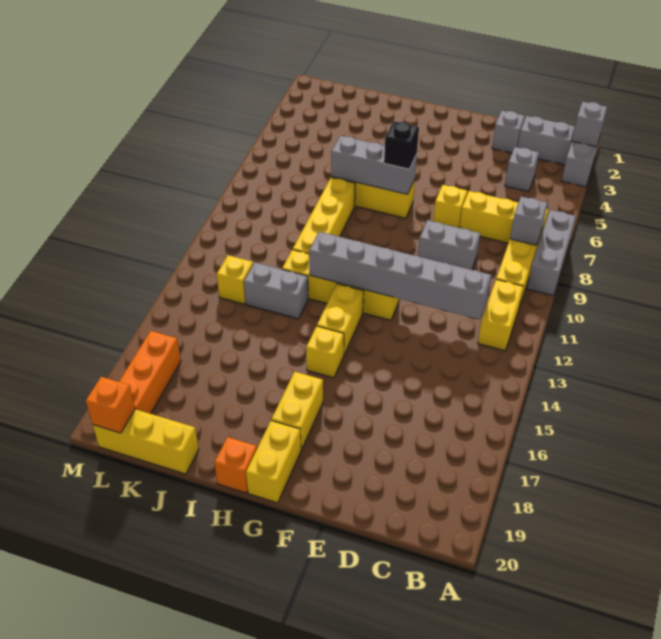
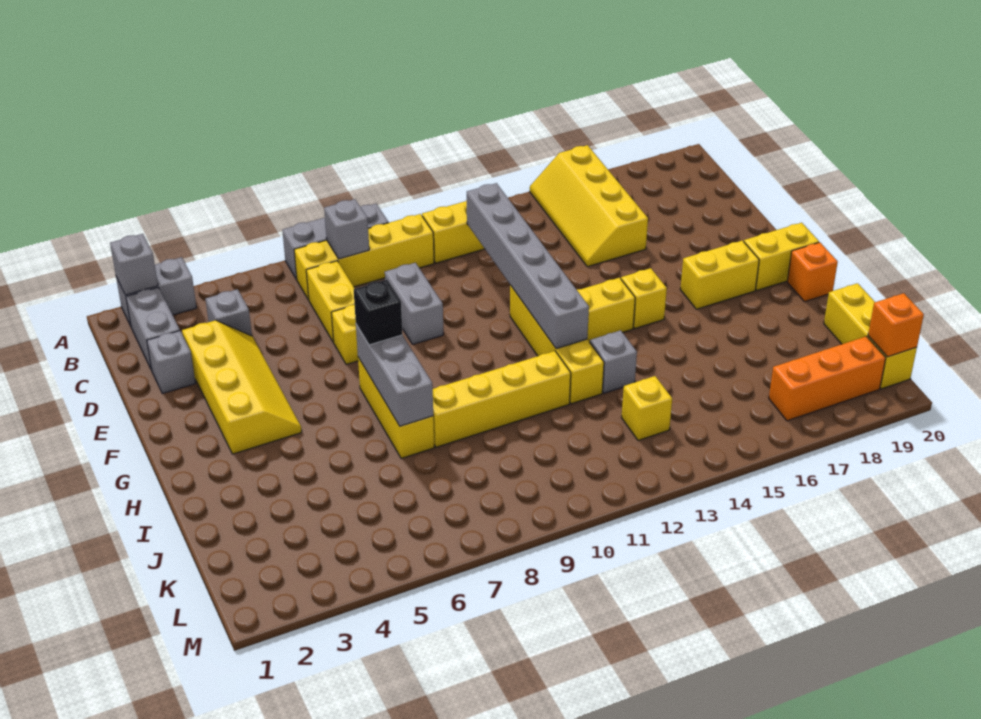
none -> yellow slope A15:D16 level 1 top 16
none -> yellow slope D3:G4 level 1 top 3
grey brick I13:J13 level 1 -> grey brick I13 level 1

